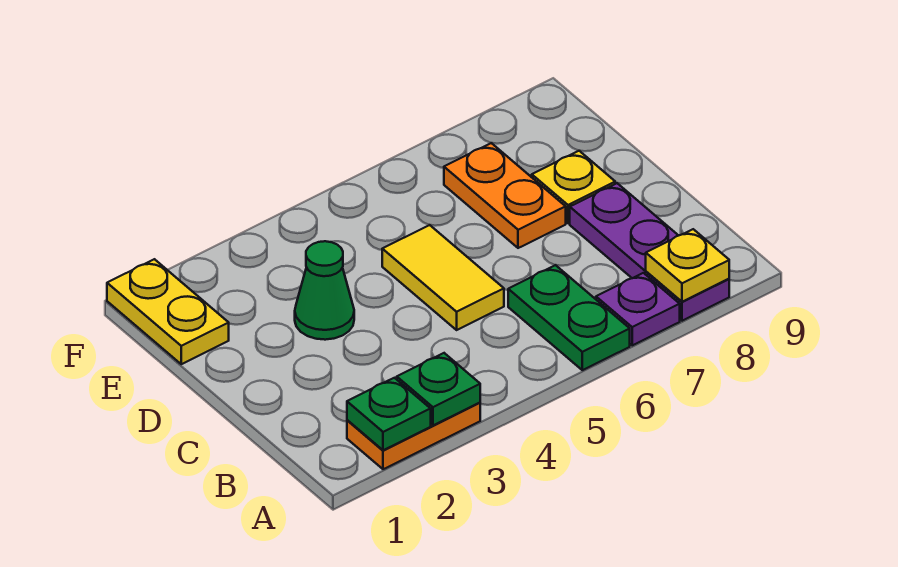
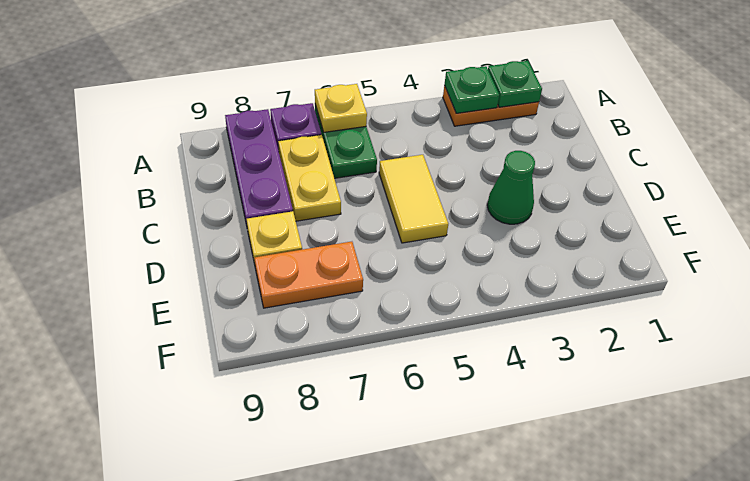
yellow plate A8 level 2 -> yellow plate A6 level 2
orange plate D7:E7 level 1 -> orange plate E7:E8 level 1
yellow plate E1:F1 level 1 -> yellow plate B7:C7 level 1

